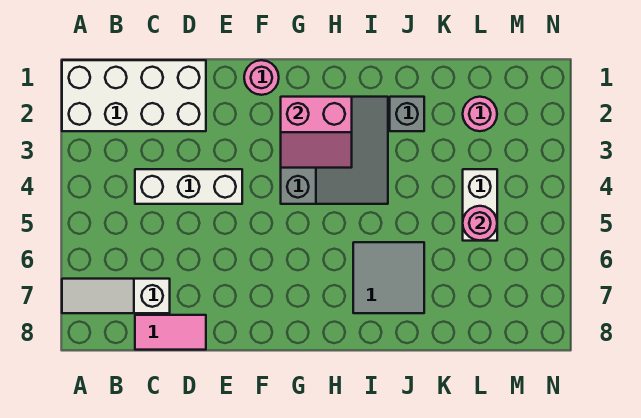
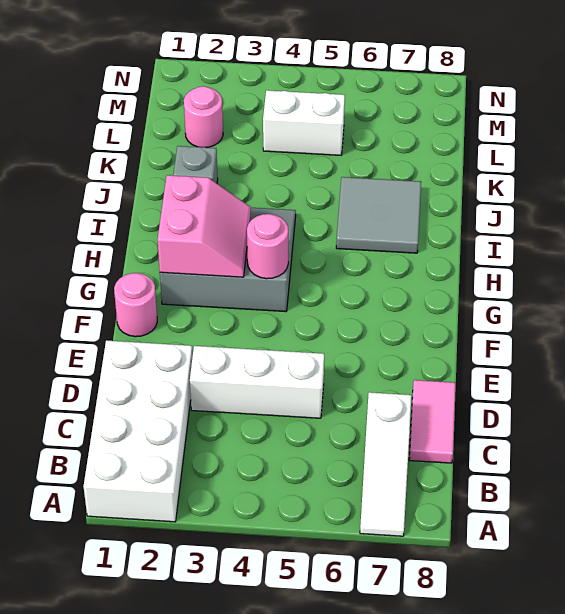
white brick C4:E4 level 1 -> white brick D3:D5 level 1
pink round brick L5 level 2 -> pink round brick G4 level 2

